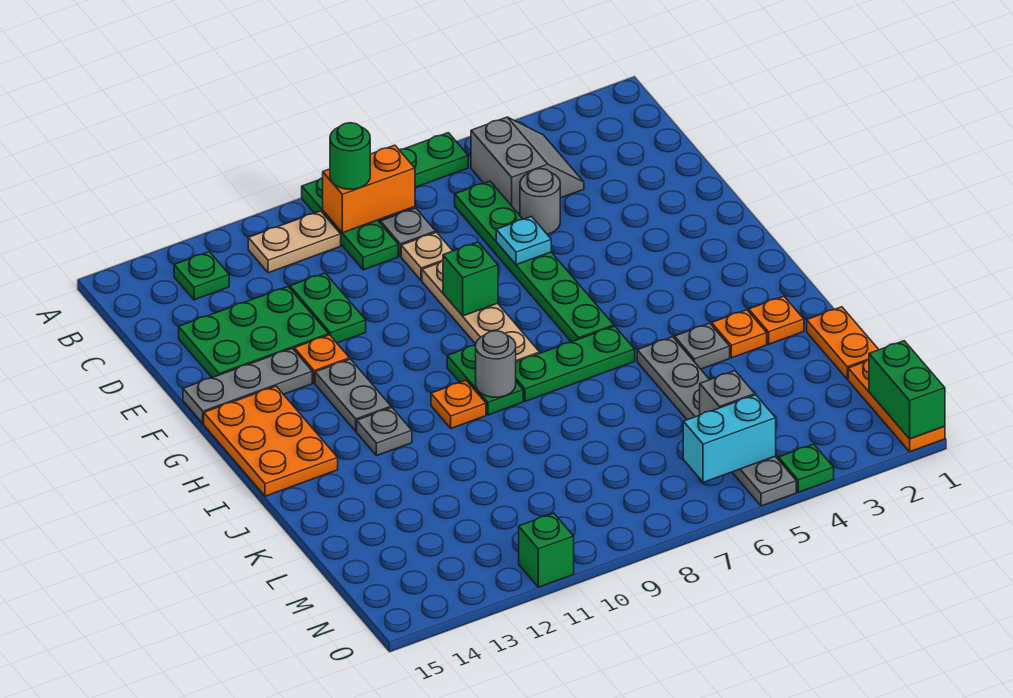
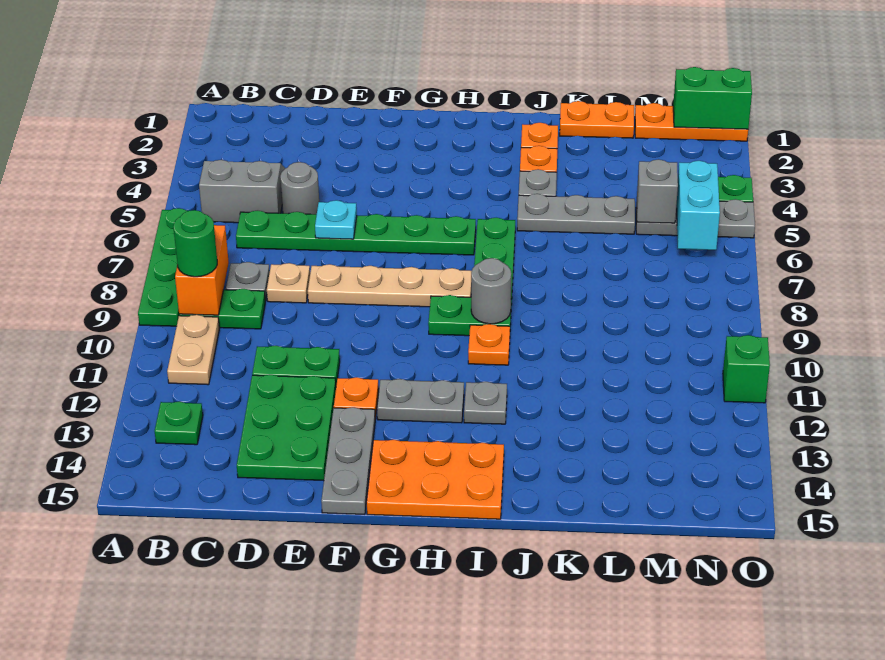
green brick F8 level 2 -> none

